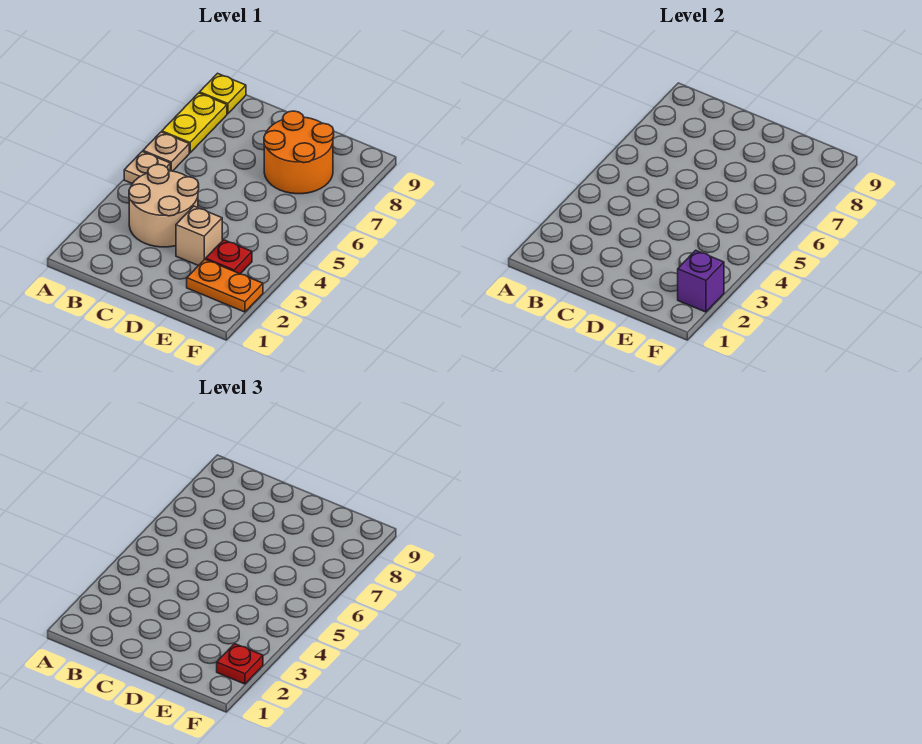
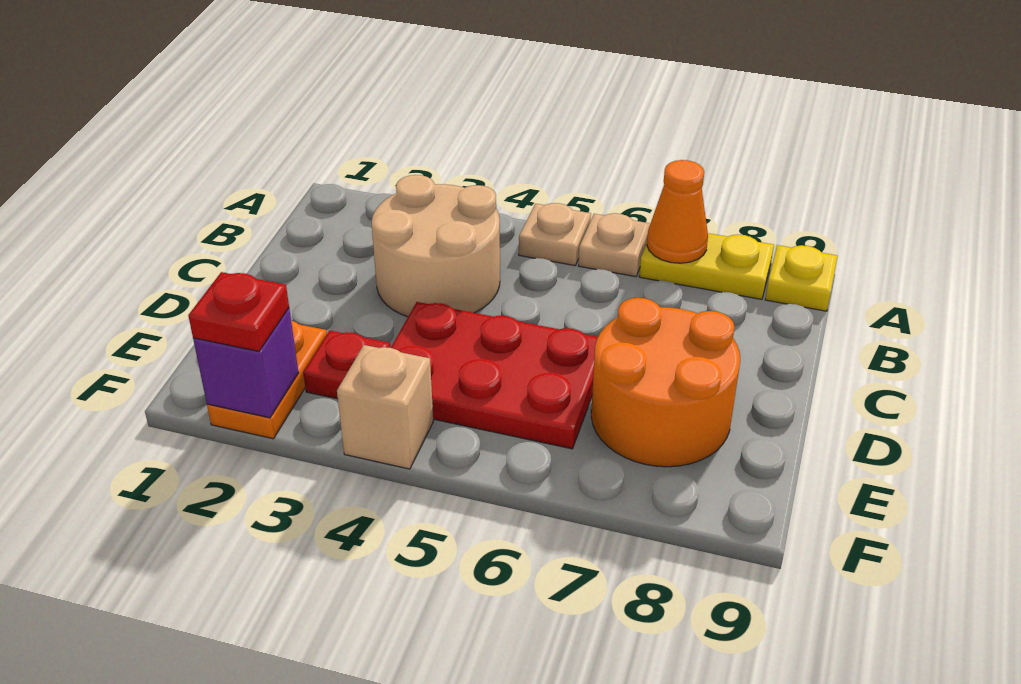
none -> orange cone A7 level 2
tan brick D3 level 1 -> tan brick F4 level 1
none -> red plate D4:E6 level 1

